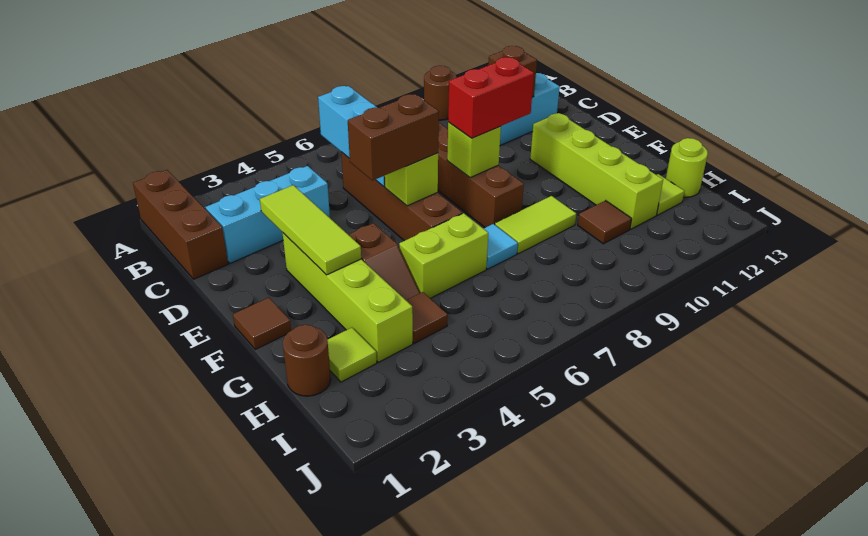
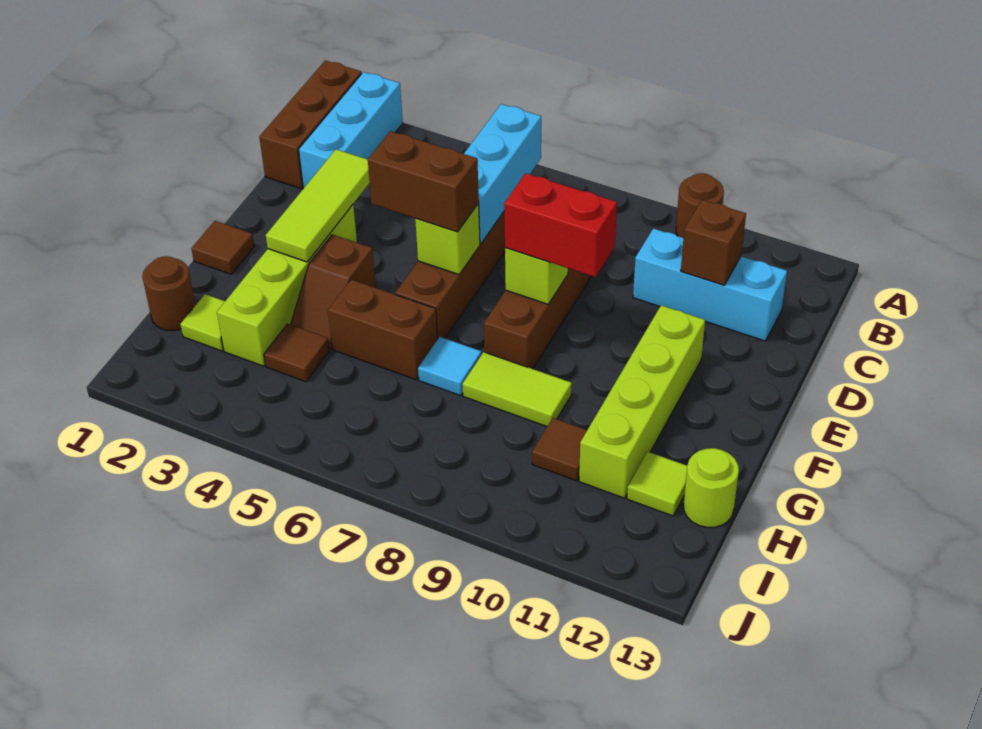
cyan brick C2:C4 level 1 -> cyan brick A2:C2 level 1
lime brick G5:G6 level 1 -> brown brick G5:G6 level 1

